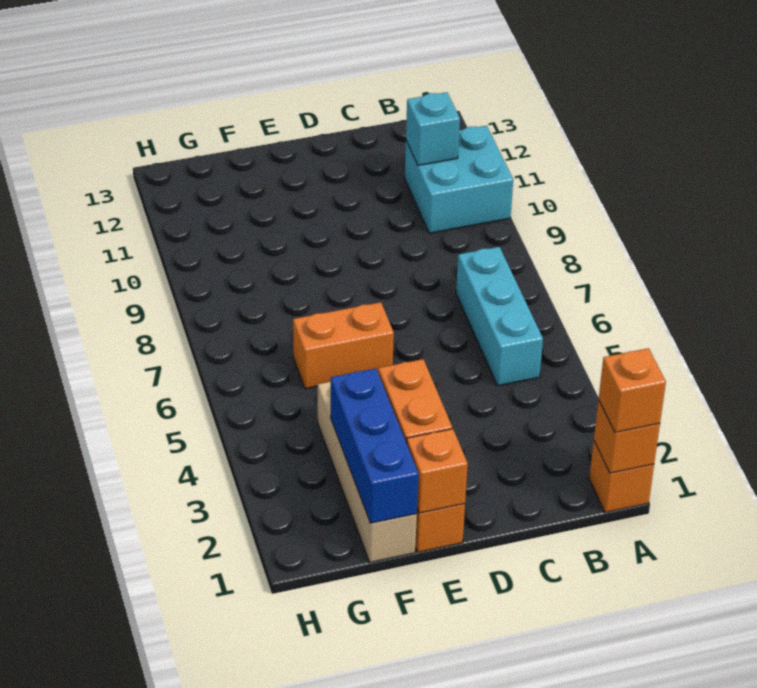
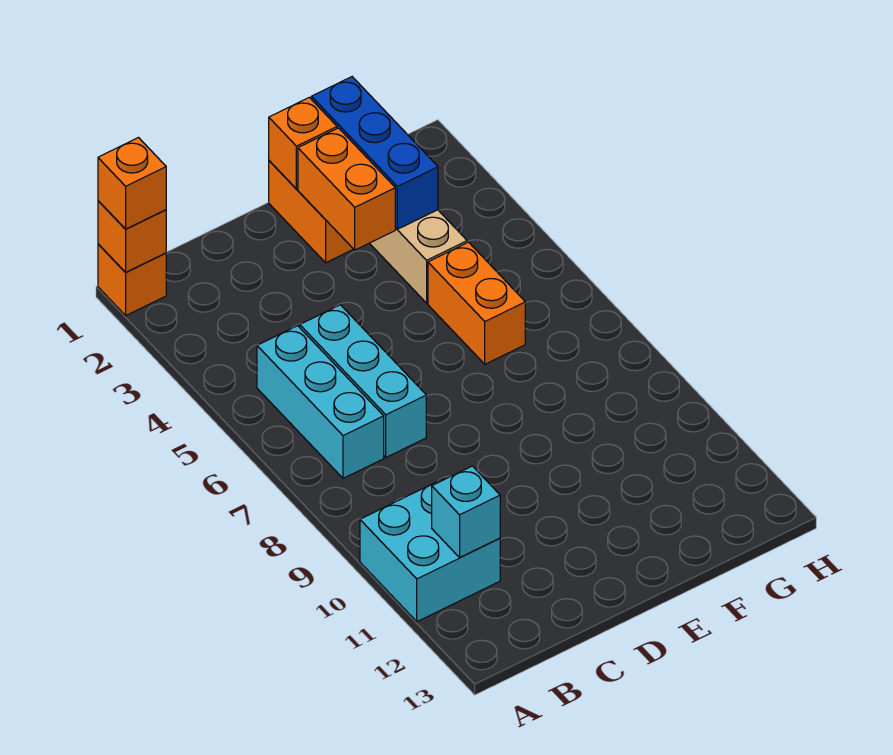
none -> cyan brick C5:C7 level 1
orange brick E6:F6 level 1 -> orange brick F5:F6 level 1

